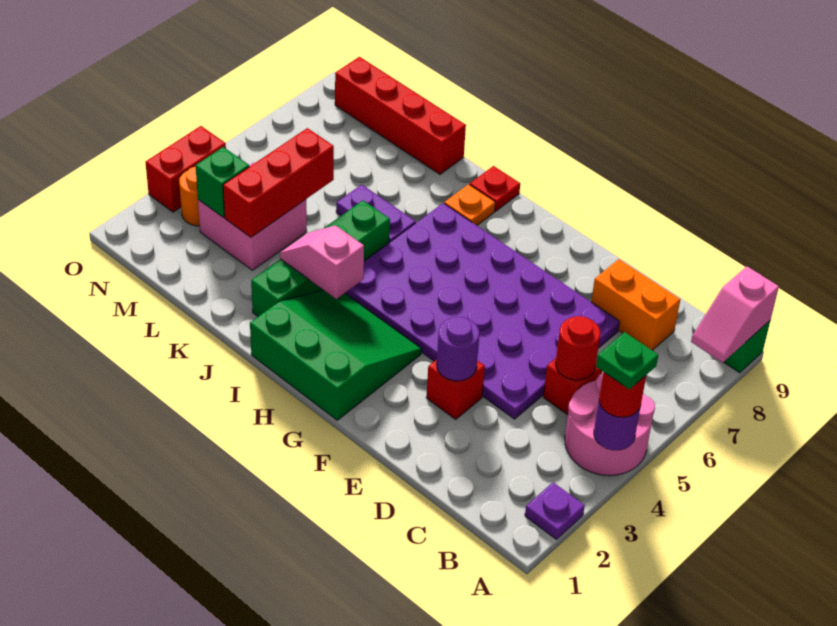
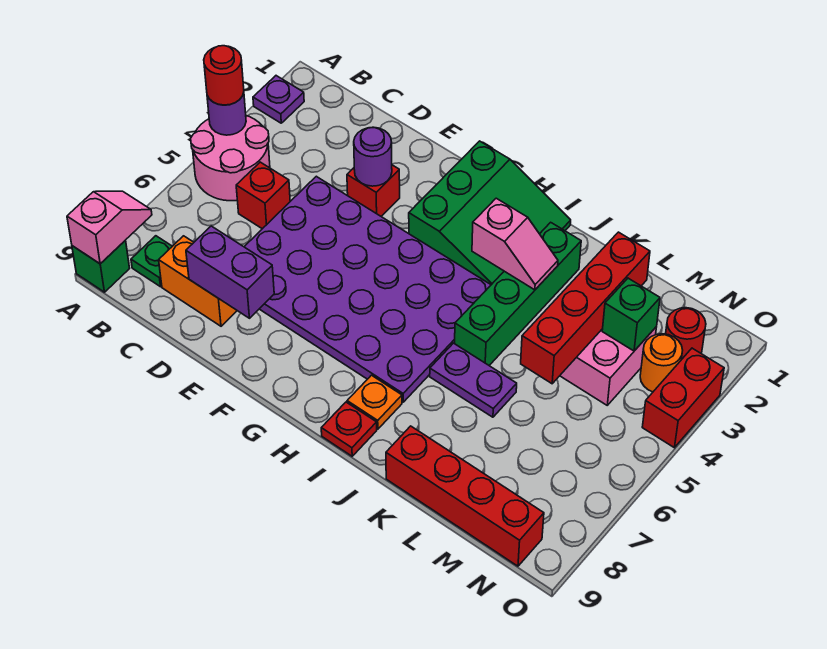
green plate A4 level 4 -> green plate B8 level 1
red round brick C5 level 2 -> red round brick N2 level 1
none -> purple brick D8:E8 level 2
green slope G1:I3 level 1 top 1 -> green slope G1:I3 level 1 top G
red brick L3:L5 level 2 -> red brick L2:L5 level 2

